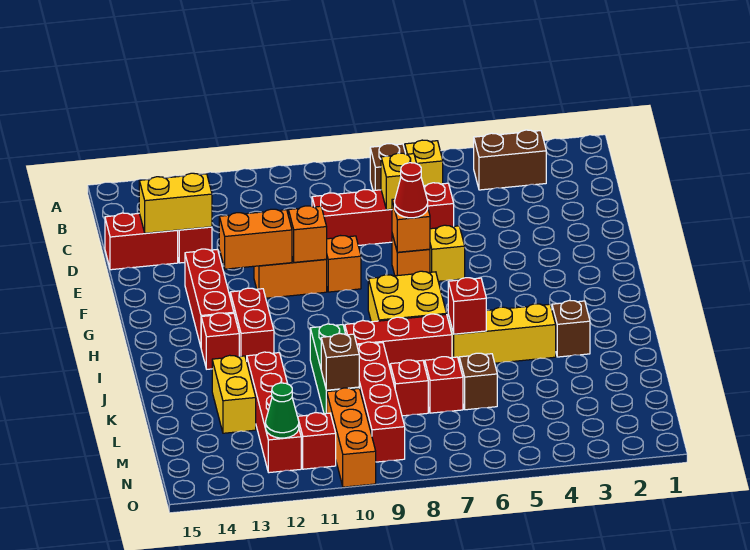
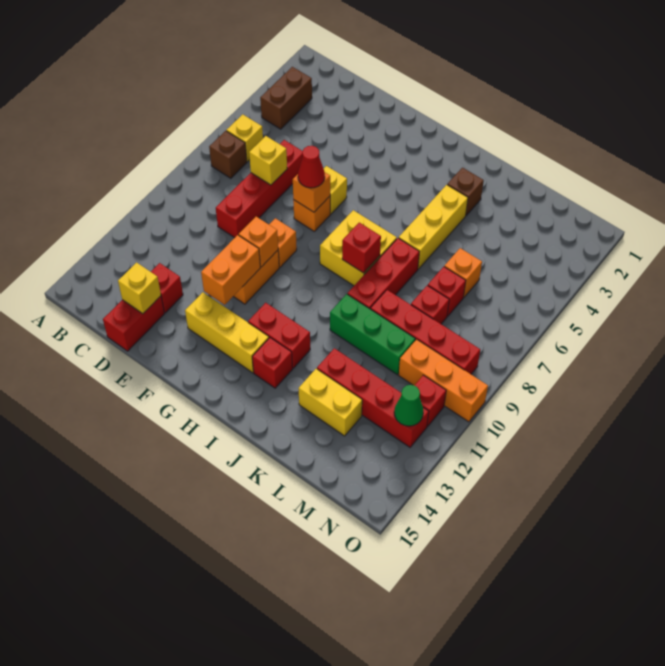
yellow brick D13:D14 level 2 -> yellow brick D14 level 2
red brick F13:H13 level 1 -> yellow brick F13:H13 level 1
red brick J6 level 2 -> red brick I8 level 2
brown brick L6 level 1 -> orange brick L6 level 1
brown brick L10 level 2 -> none

